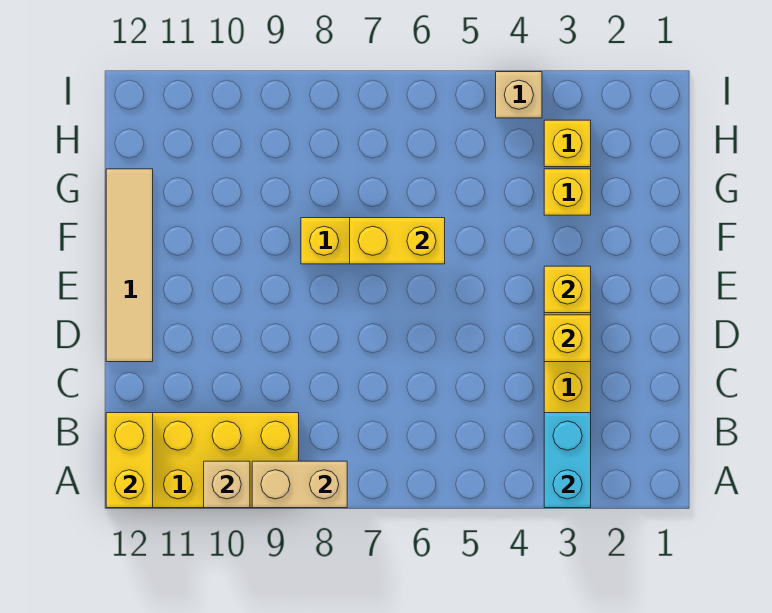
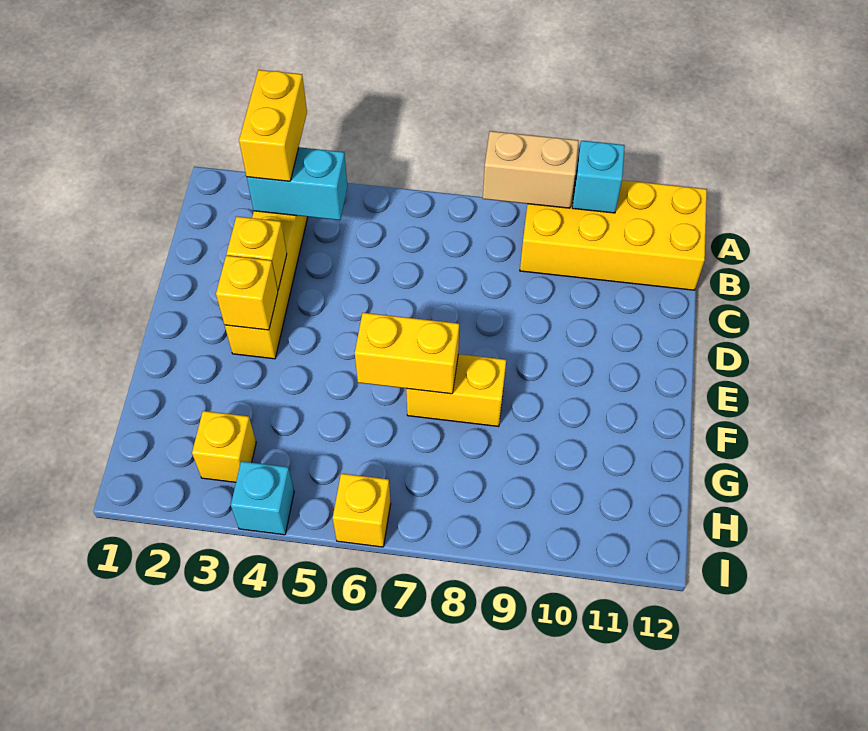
cyan brick A3:B3 level 2 -> cyan brick B3:B4 level 2
tan brick A10 level 2 -> cyan brick A10 level 2
yellow brick A12:B12 level 2 -> yellow brick A3:B3 level 3
tan tile D12:G12 level 1 -> none
yellow brick G3 level 1 -> yellow brick I6 level 1
tan brick I4 level 1 -> cyan brick I4 level 1

